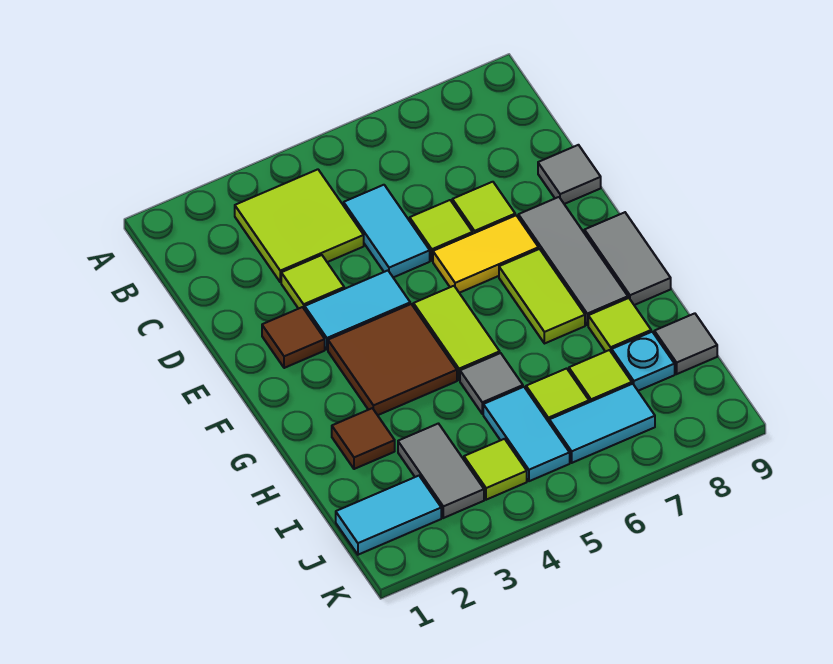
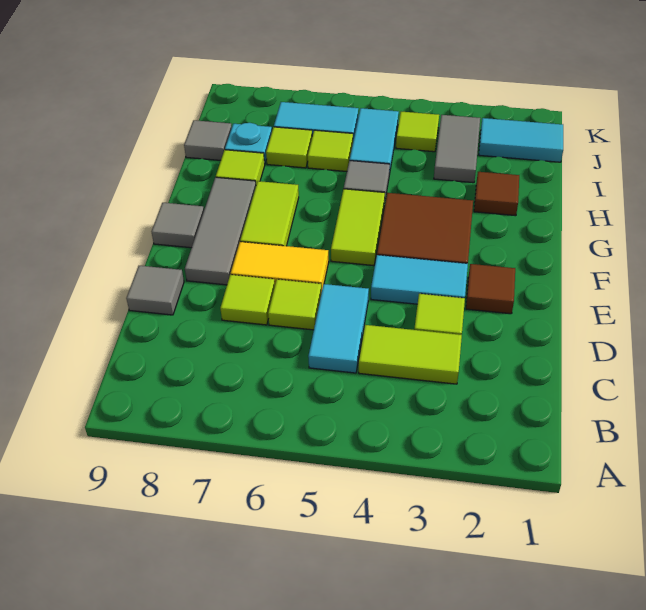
lime tile B3:C4 level 1 -> lime tile C3:C4 level 1
grey tile F9:G9 level 1 -> grey tile F9 level 1

